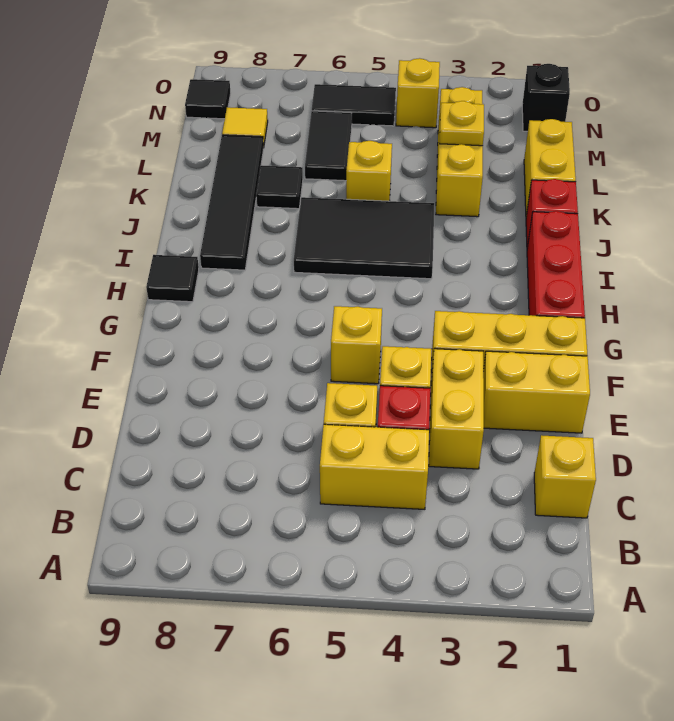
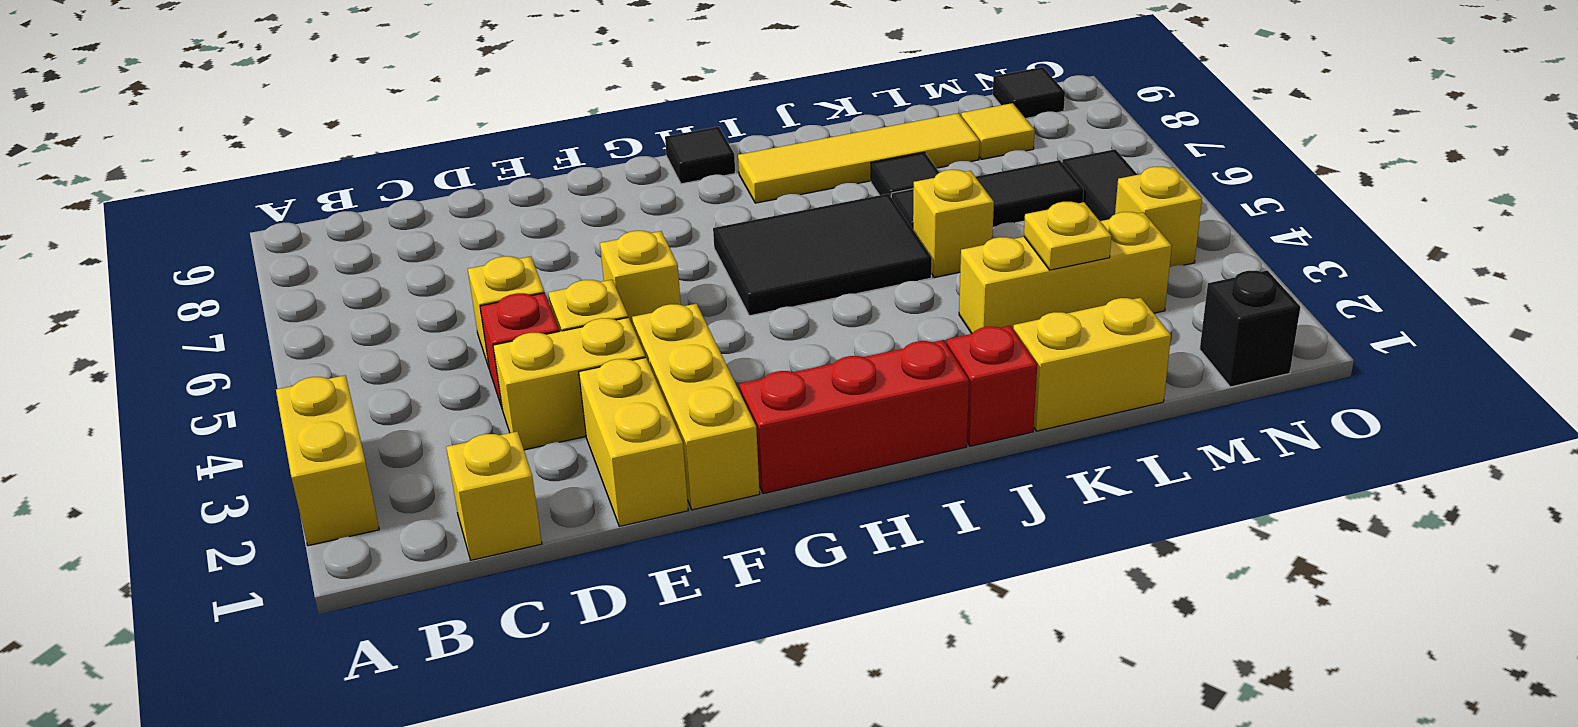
yellow brick C4:C5 level 1 -> yellow brick A2:A3 level 1
black tile I4:J6 level 1 -> black tile H5:J6 level 1
black tile I8:L8 level 1 -> yellow tile I8:L8 level 1
black tile L6:M6 level 1 -> black tile K6:M6 level 1

